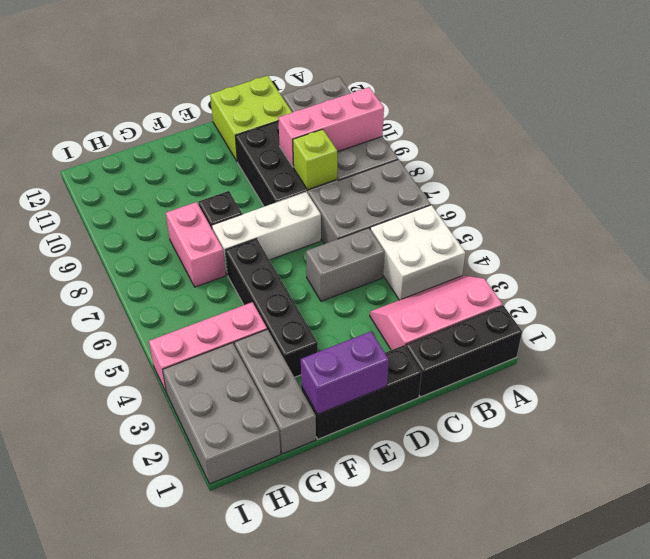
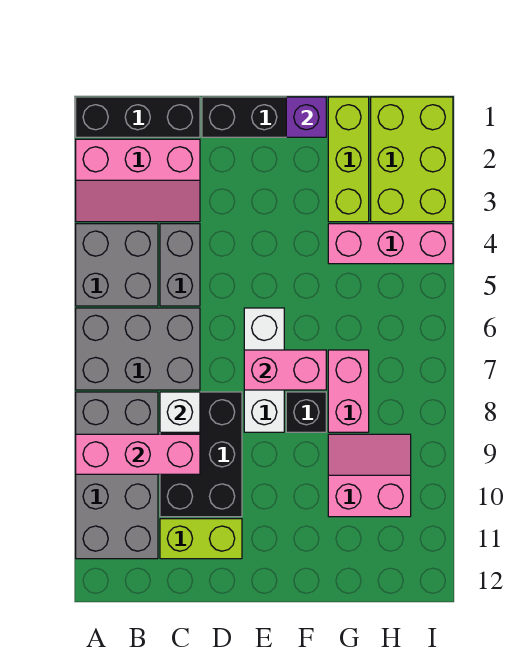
white brick A4:B5 level 1 -> grey brick A4:B5 level 1
grey brick C5:D5 level 1 -> grey brick C4:C5 level 1
lime brick C8 level 2 -> white brick C8 level 2
lime brick C11:D12 level 1 -> lime brick C11:D11 level 1
white brick D7:F7 level 1 -> white brick E6:E8 level 1
purple brick E1:F1 level 2 -> purple brick F1 level 2
none -> pink brick E7:F7 level 2
black brick F3:F6 level 1 -> none
grey brick G1:G3 level 1 -> lime brick G1:G3 level 1
none -> pink slope G9:H10 level 1 top 10
grey brick H1:I3 level 1 -> lime brick H1:I3 level 1

